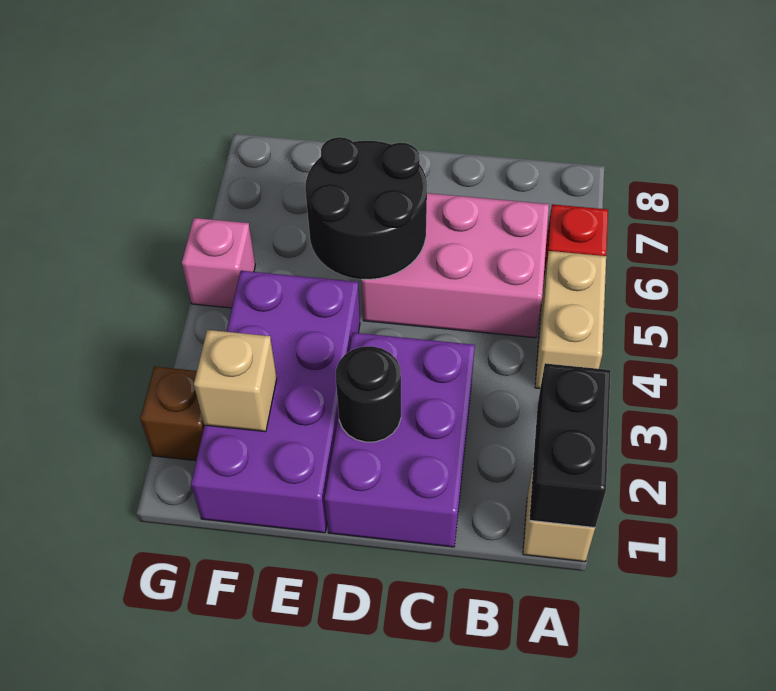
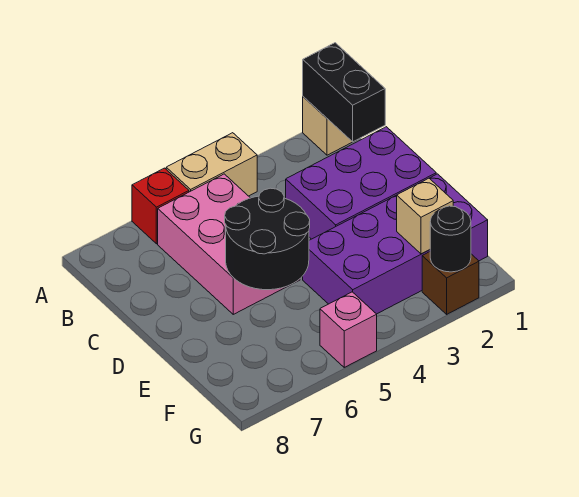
black brick A1:A2 level 2 -> black brick A1:B1 level 2
black round brick D2 level 2 -> black round brick G2 level 2

